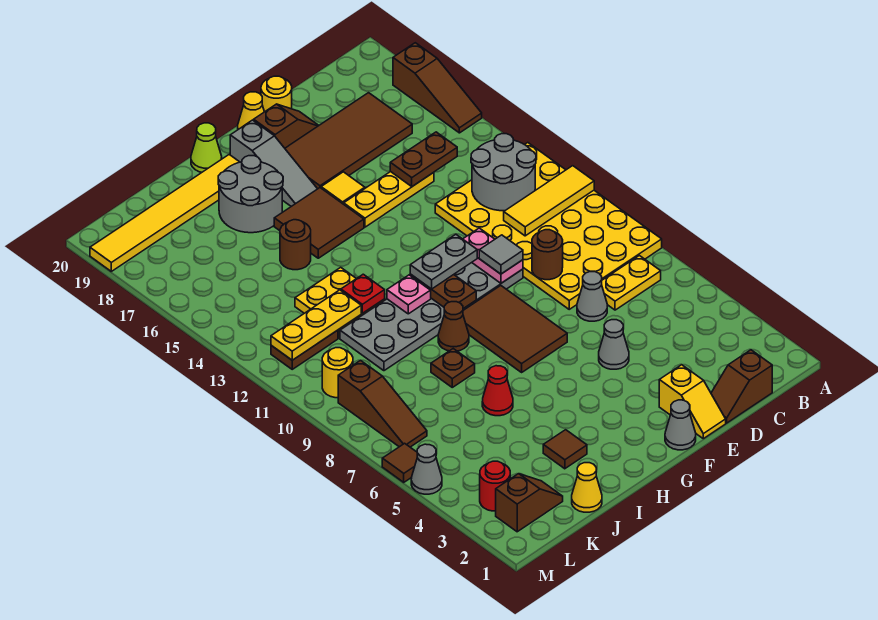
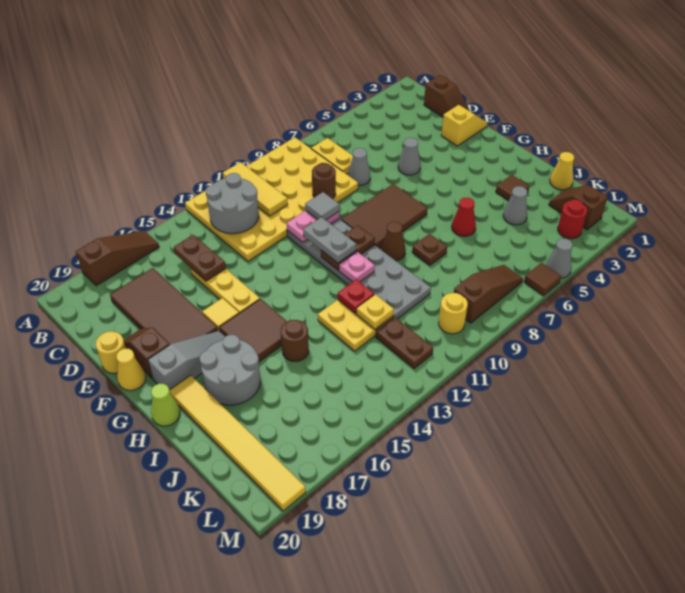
grey cone F1 level 1 -> grey cone J4 level 1
yellow plate J12:L12 level 2 -> yellow plate J12 level 2

